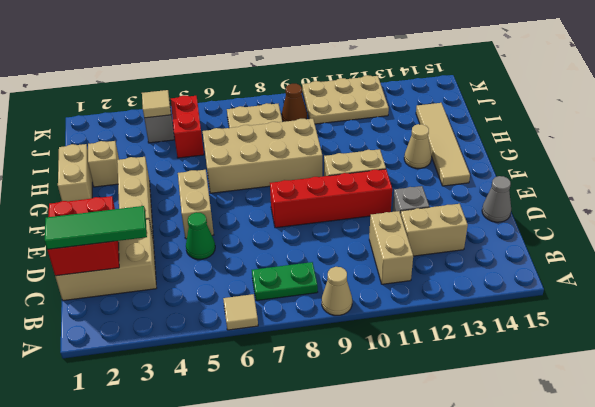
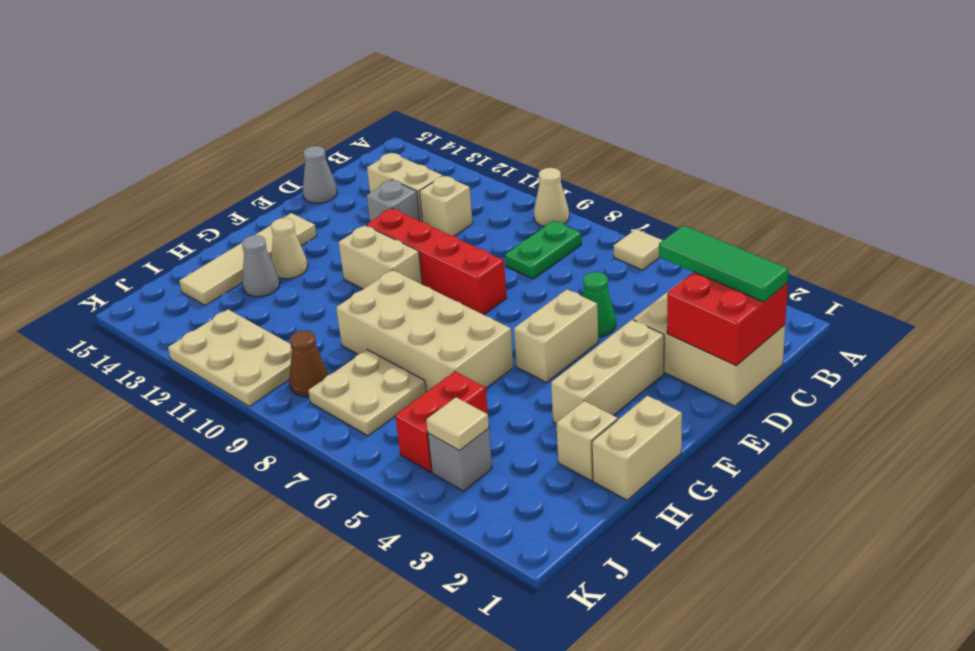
green plate B7:B8 level 1 -> green plate B8:C8 level 1
tan brick B11:C11 level 1 -> tan brick C11 level 1
none -> grey cone H13 level 1

